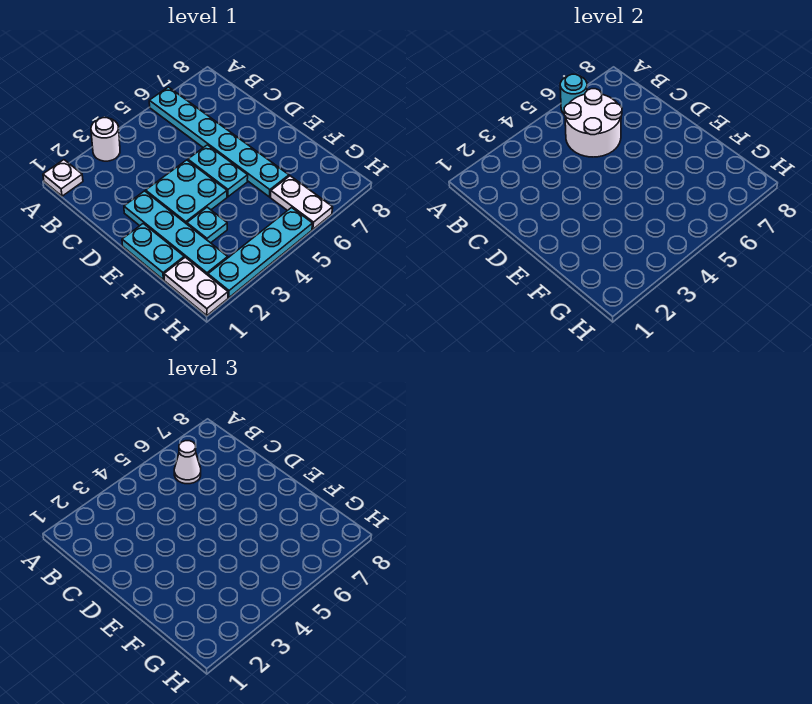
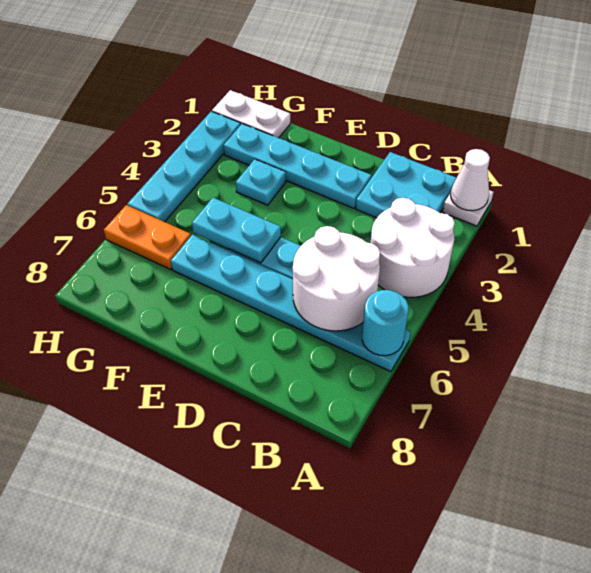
white round brick A3 level 1 -> white round brick A3:B4 level 1
white cone B6 level 3 -> white cone A1 level 2
cyan plate D3:E4 level 1 -> cyan plate B1:C2 level 1
cyan plate E1:F1 level 1 -> cyan plate E5:F5 level 2
white plate G6:H6 level 1 -> orange plate G6:H6 level 1

